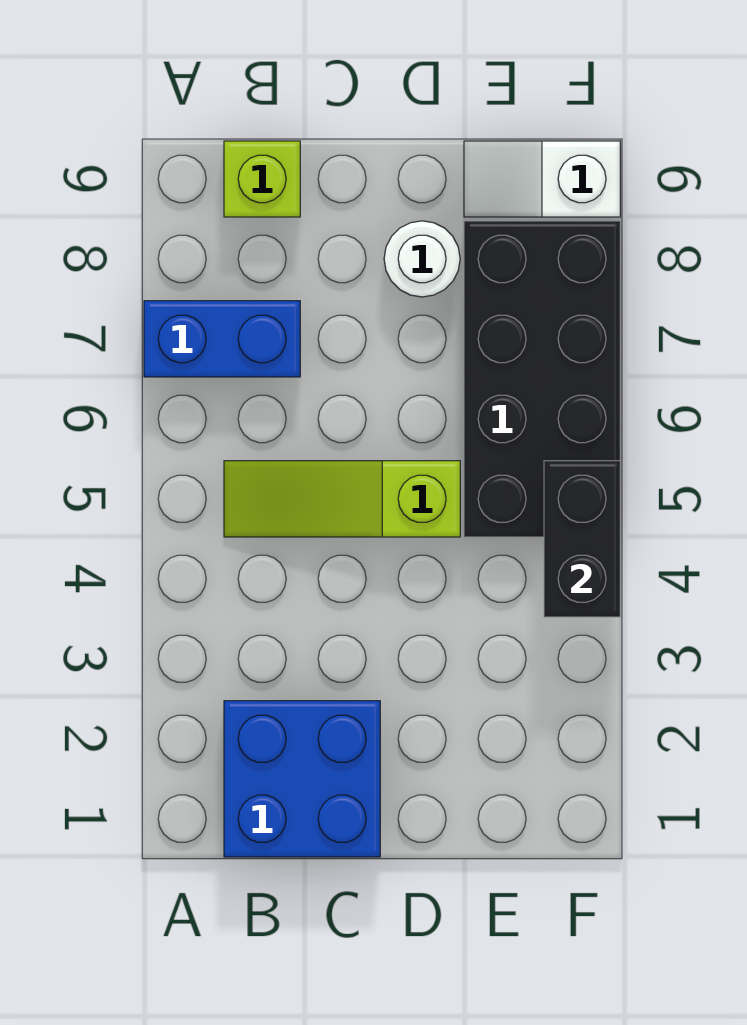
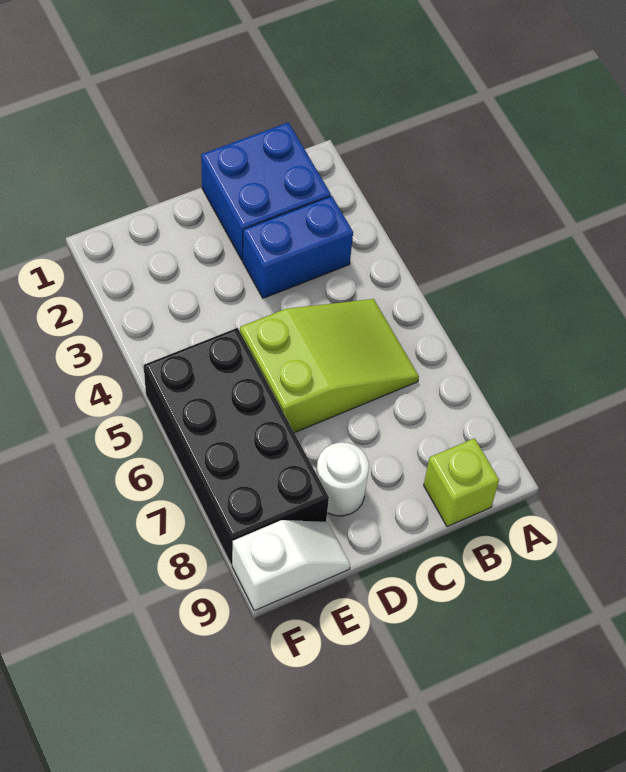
blue brick A7:B7 level 1 -> blue brick B3:C3 level 1
lime slope B5:D5 level 1 top D -> lime slope B5:D6 level 1 top D
black brick F4:F5 level 2 -> none

